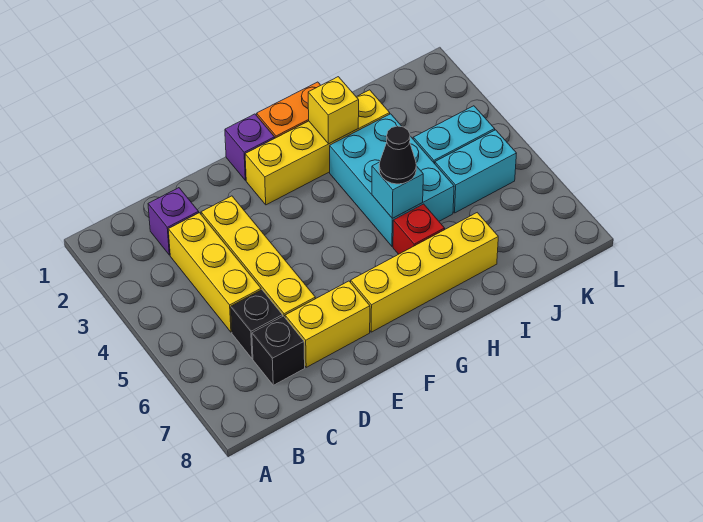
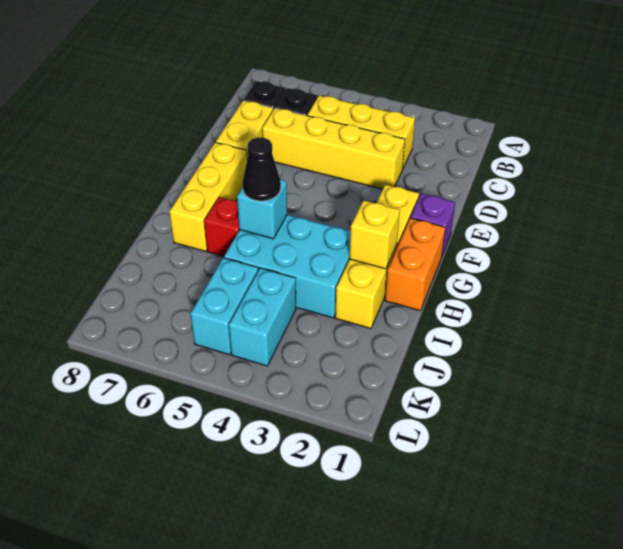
purple brick C2 level 1 -> none
yellow brick F7:I7 level 1 -> yellow brick F7:H7 level 1

